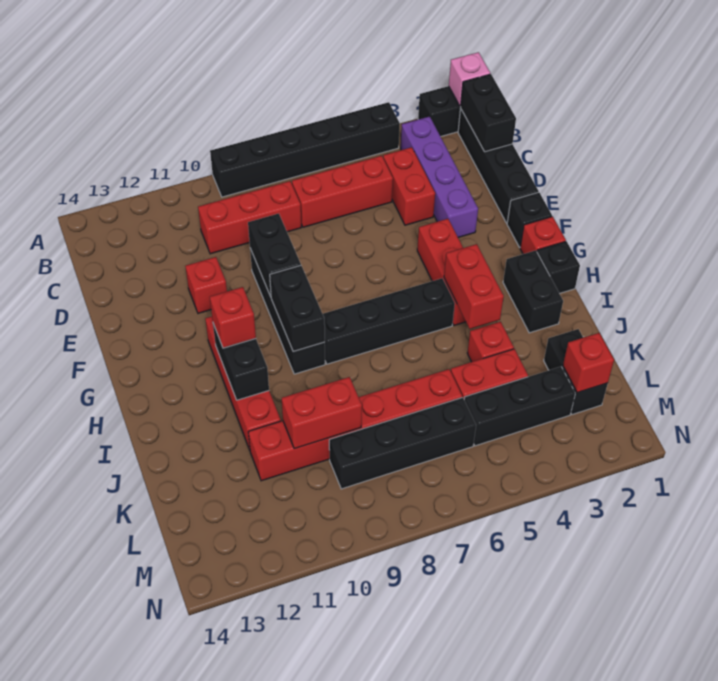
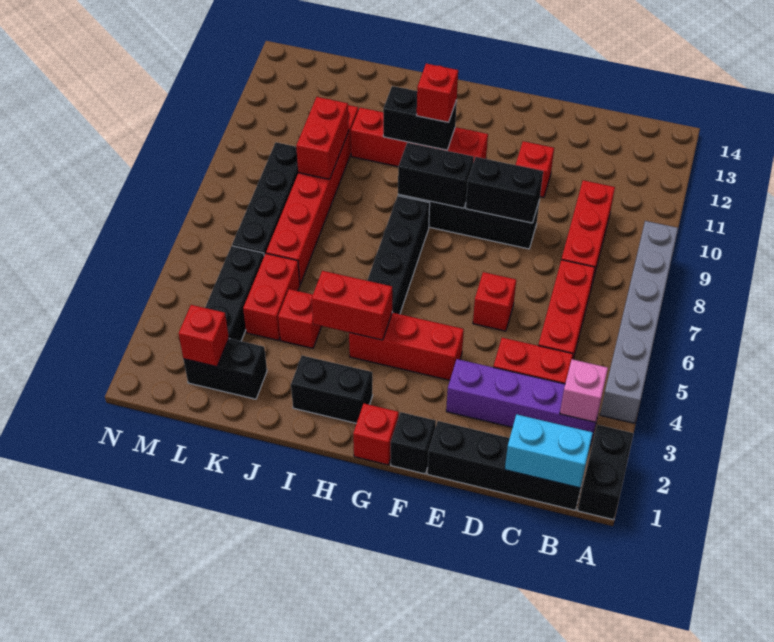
pink brick A1 level 2 -> pink brick B3 level 2
black brick A4:A9 level 1 -> grey brick A4:A9 level 1
black brick B1:C1 level 2 -> cyan brick B1:C1 level 2
none -> red brick E6 level 1
black brick H1 level 1 -> none

